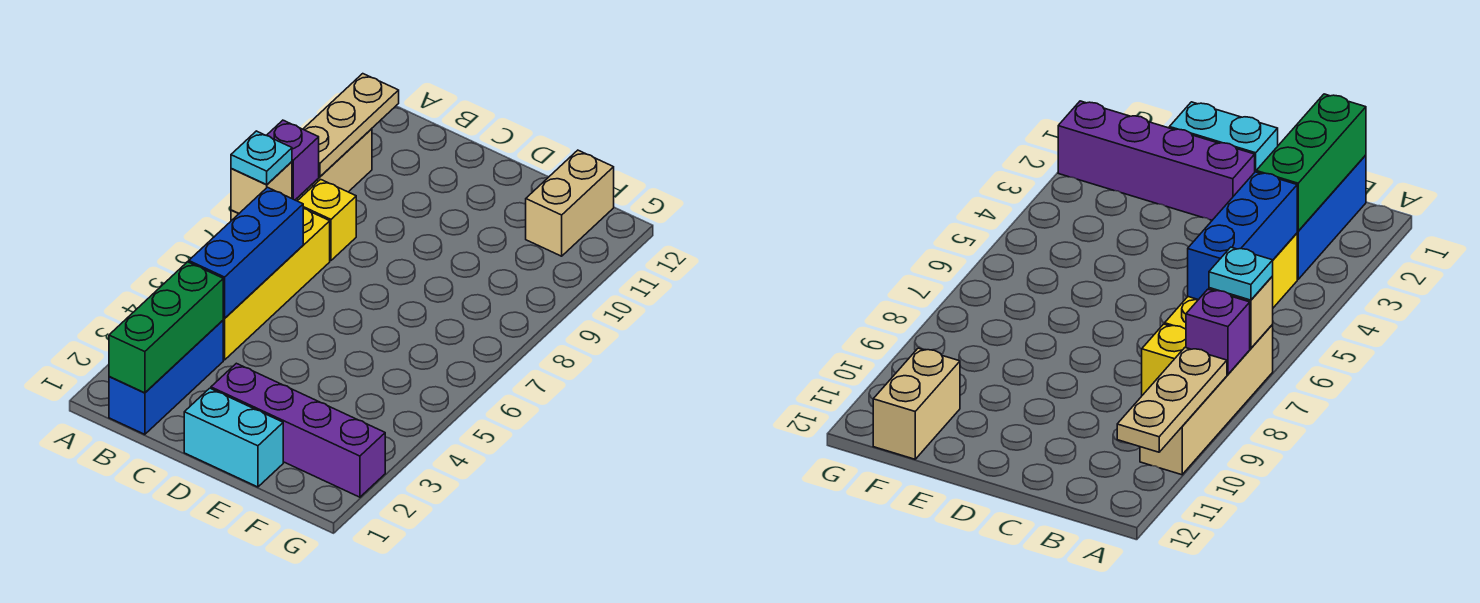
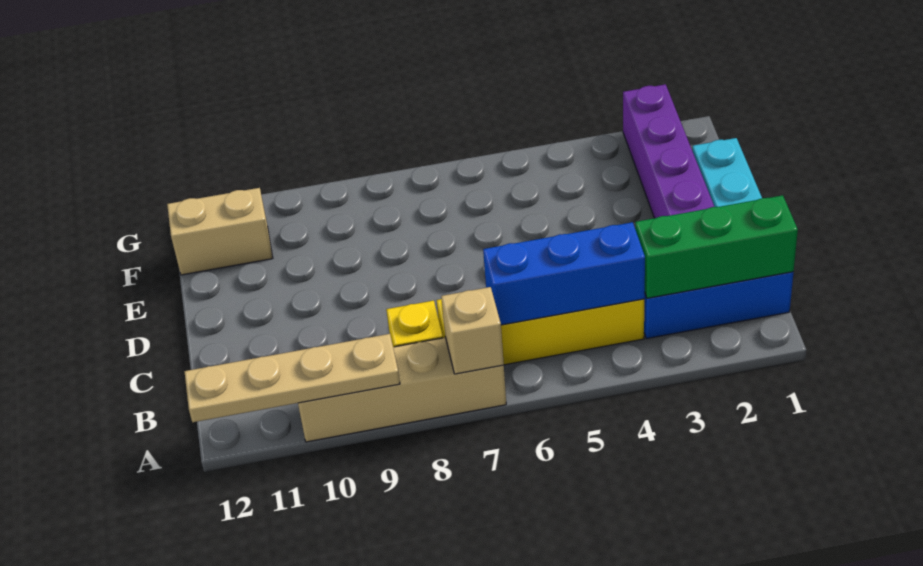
cyan plate A7 level 3 -> none
purple brick A8 level 2 -> none
tan plate A9:A11 level 2 -> tan plate A9:A12 level 2

